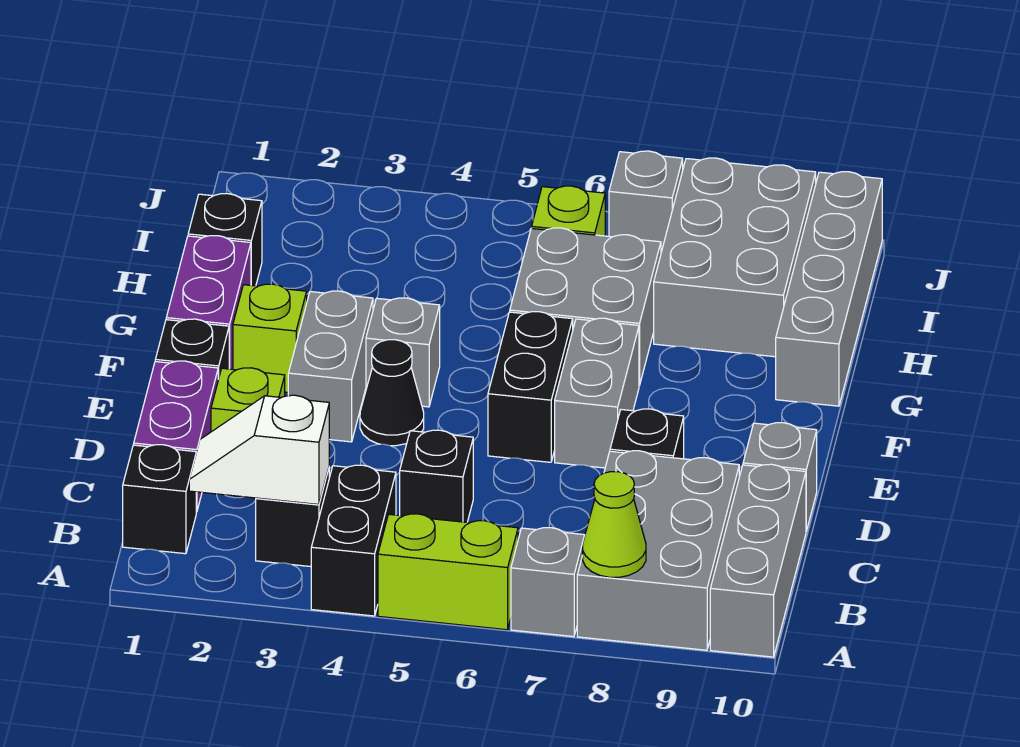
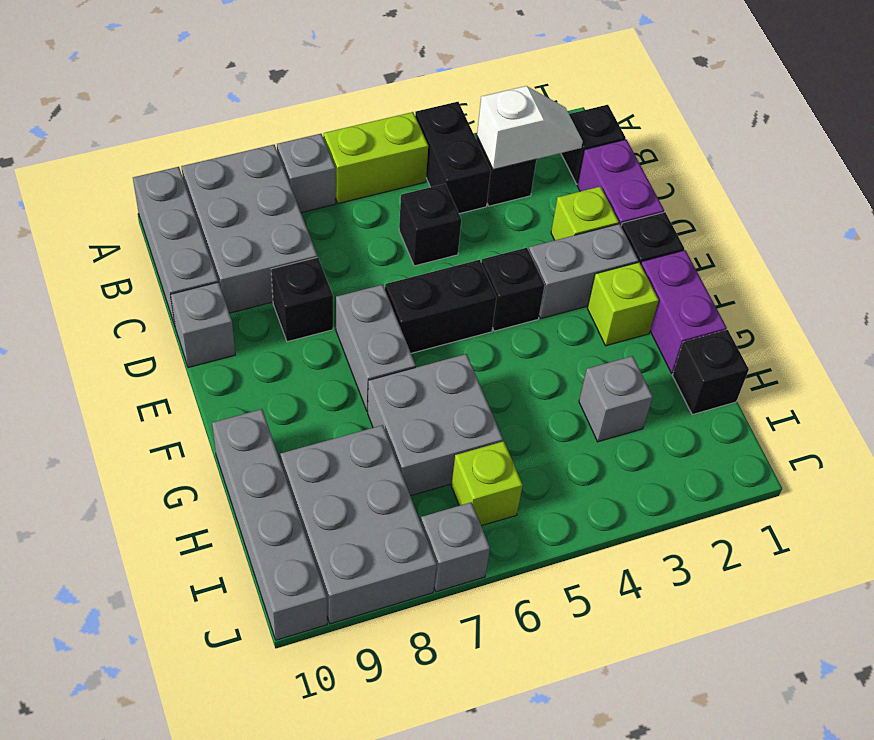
lime cone A8 level 2 -> none
grey brick E3:F3 level 1 -> grey brick E2:E3 level 1
black cone E4 level 1 -> black brick E4 level 1
black brick E6:F6 level 1 -> black brick E5:E6 level 1
grey brick F4 level 1 -> grey brick H3 level 1

